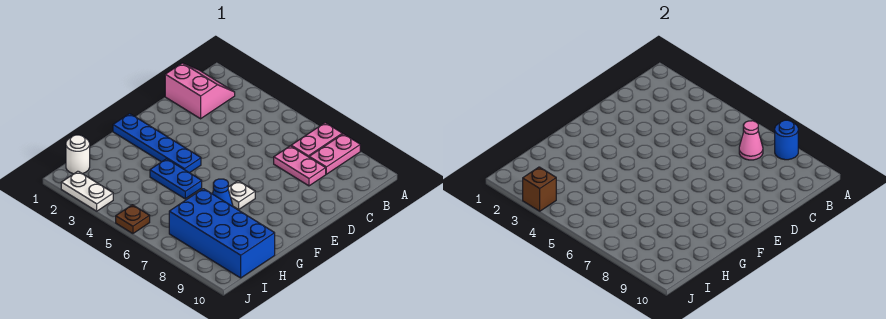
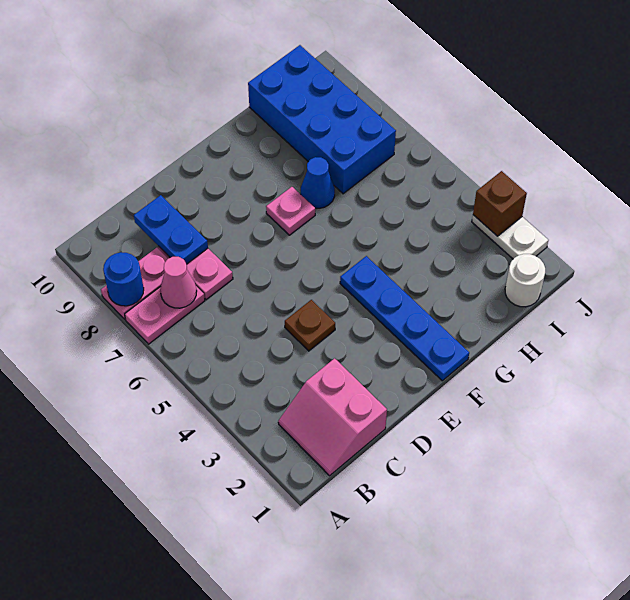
white plate F7 level 1 -> pink plate F7 level 1
blue plate G4:G5 level 1 -> blue plate C8:C9 level 2
brown plate J5 level 1 -> brown plate D4 level 1

